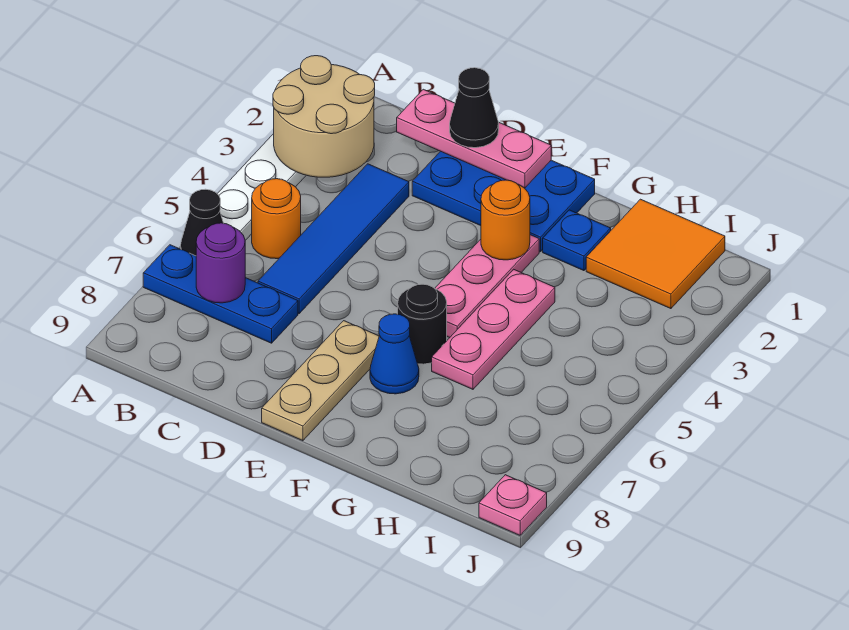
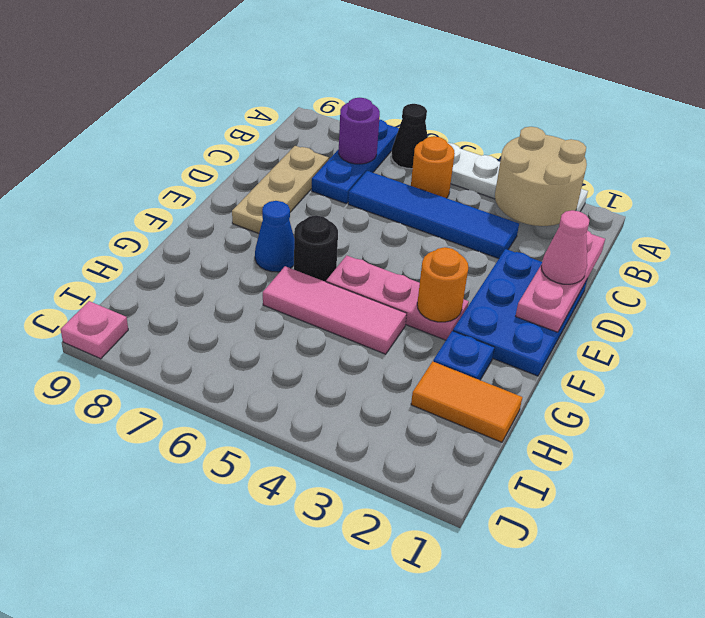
black cone D1 level 3 -> pink cone D1 level 3
tan plate E7:E9 level 1 -> tan plate C8:E8 level 1
pink plate G4:G6 level 1 -> pink tile G4:G6 level 1
orange tile H1:I2 level 1 -> orange tile H1:H2 level 1

